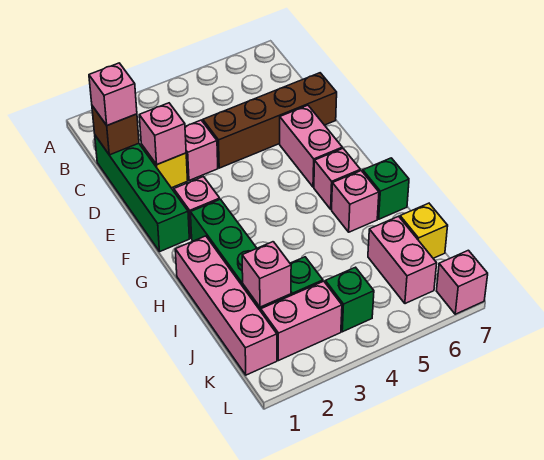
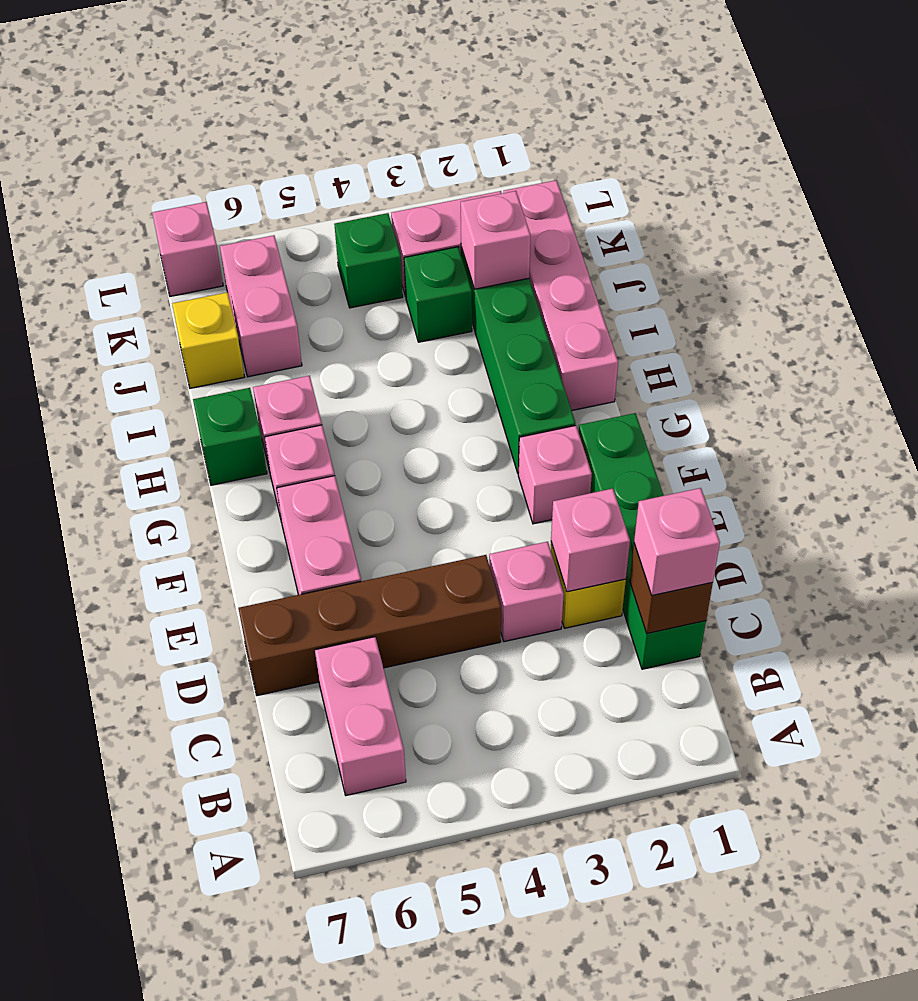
none -> pink brick B6:C6 level 1

